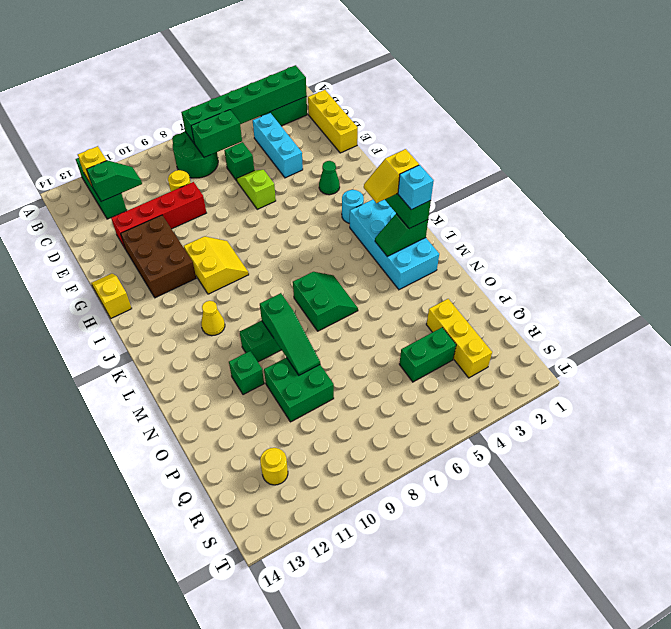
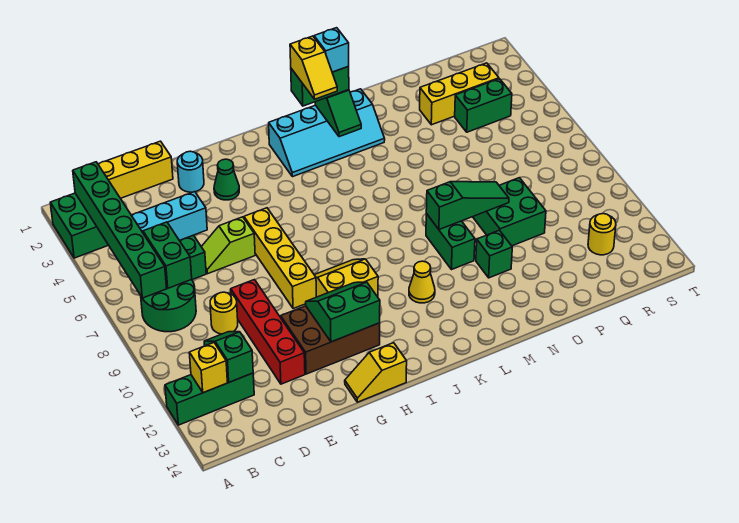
none -> yellow brick G6:G9 level 1
cyan round brick I3 level 1 -> cyan round brick F2 level 1
cyan brick J2:M3 level 1 -> cyan slope J2:M3 level 1 top 2
green slope L6:M7 level 1 top 7 -> green slope G11:H12 level 2 top 12
green brick Q4:Q5 level 1 -> green brick Q4:R4 level 1

